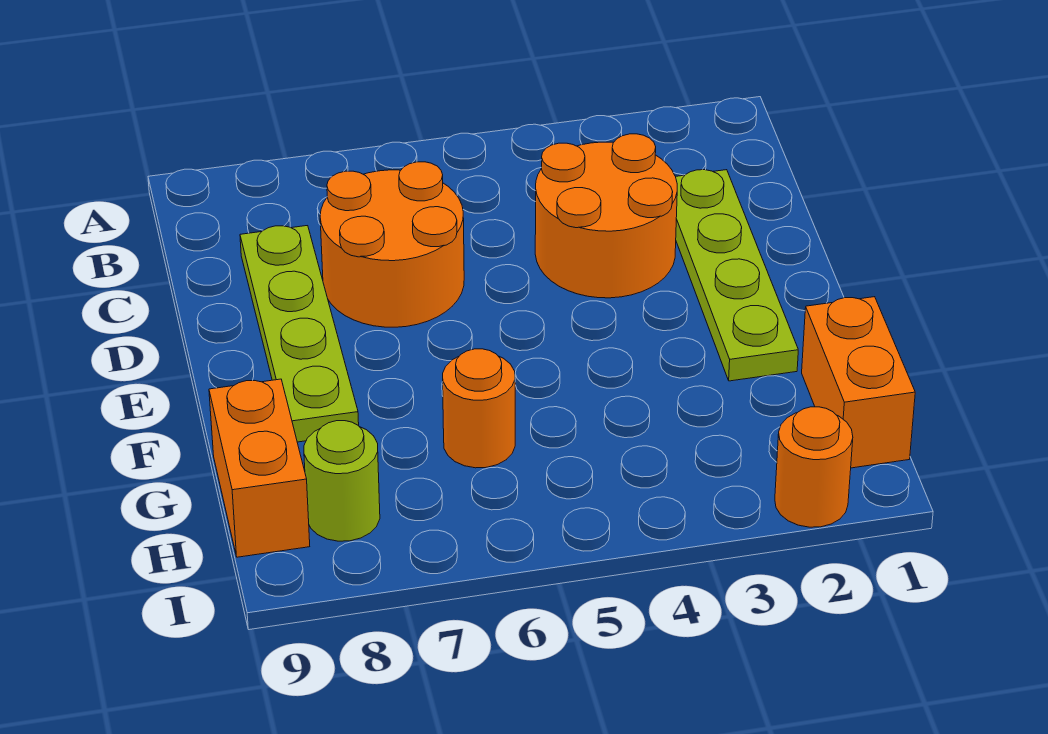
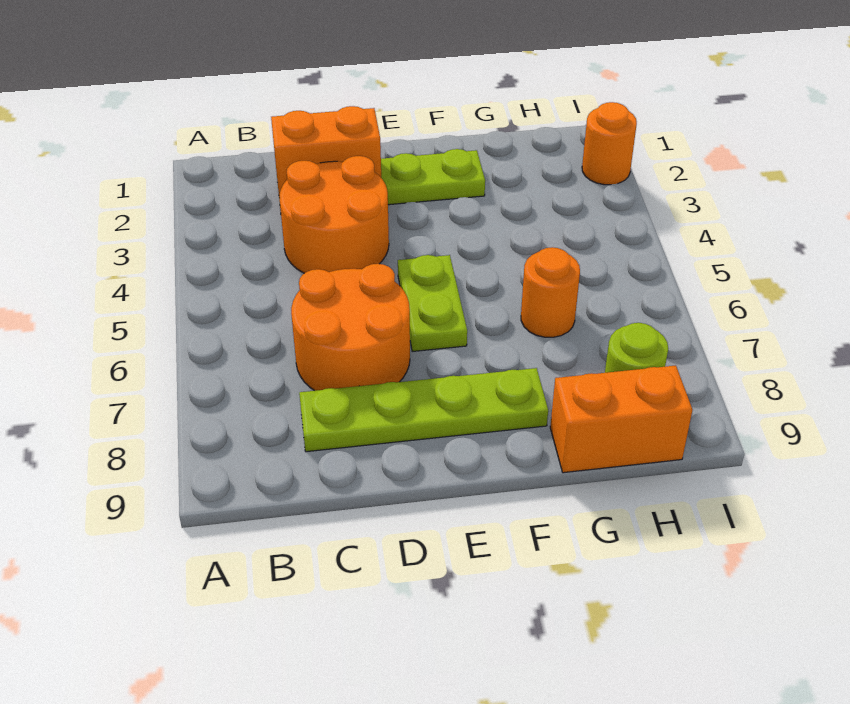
none -> lime plate E5:E6 level 1
orange brick G1:H1 level 1 -> orange brick C2:D2 level 2

